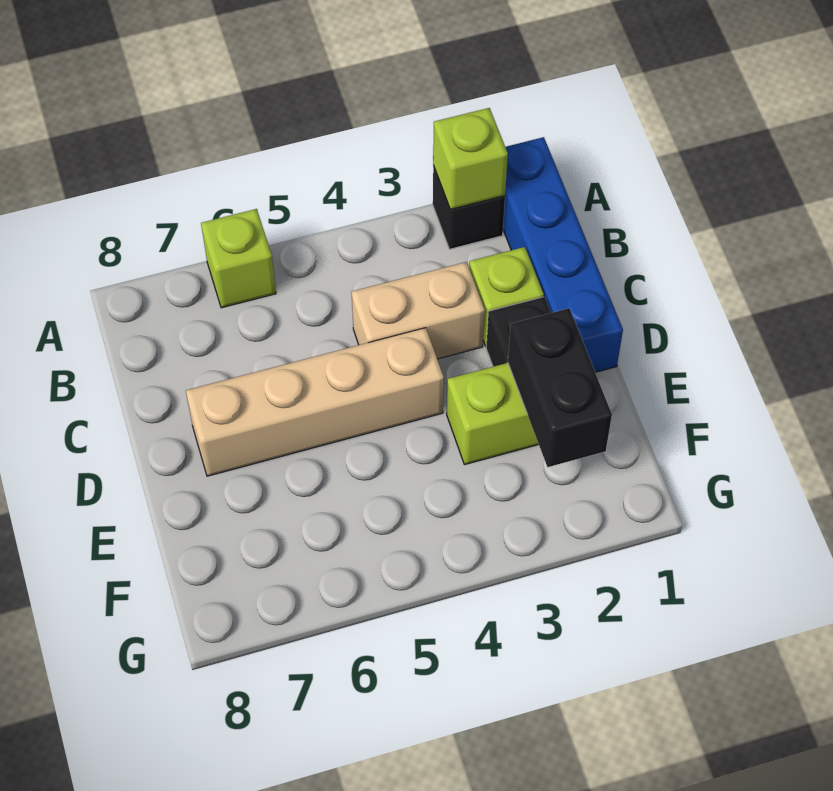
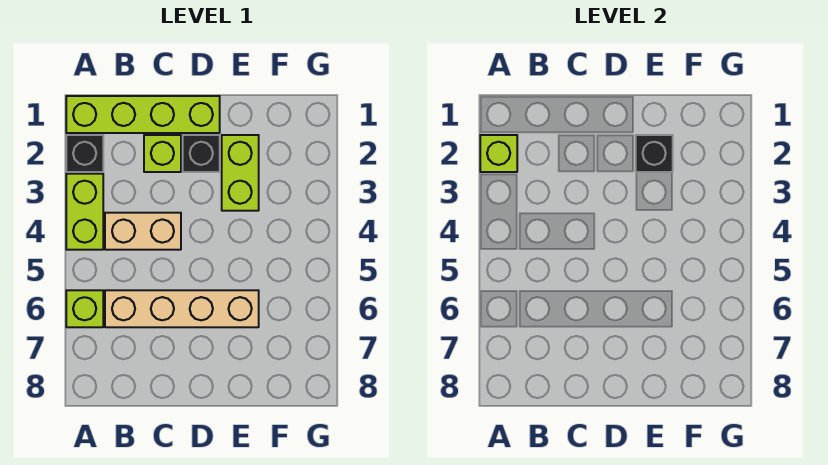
blue brick A1:D1 level 1 -> lime brick A1:D1 level 1
none -> lime brick A3:A4 level 1
tan brick C3:C4 level 1 -> tan brick B4:C4 level 1
tan brick D4:D7 level 1 -> tan brick B6:E6 level 1
black brick E2:F2 level 2 -> black brick E2 level 2

